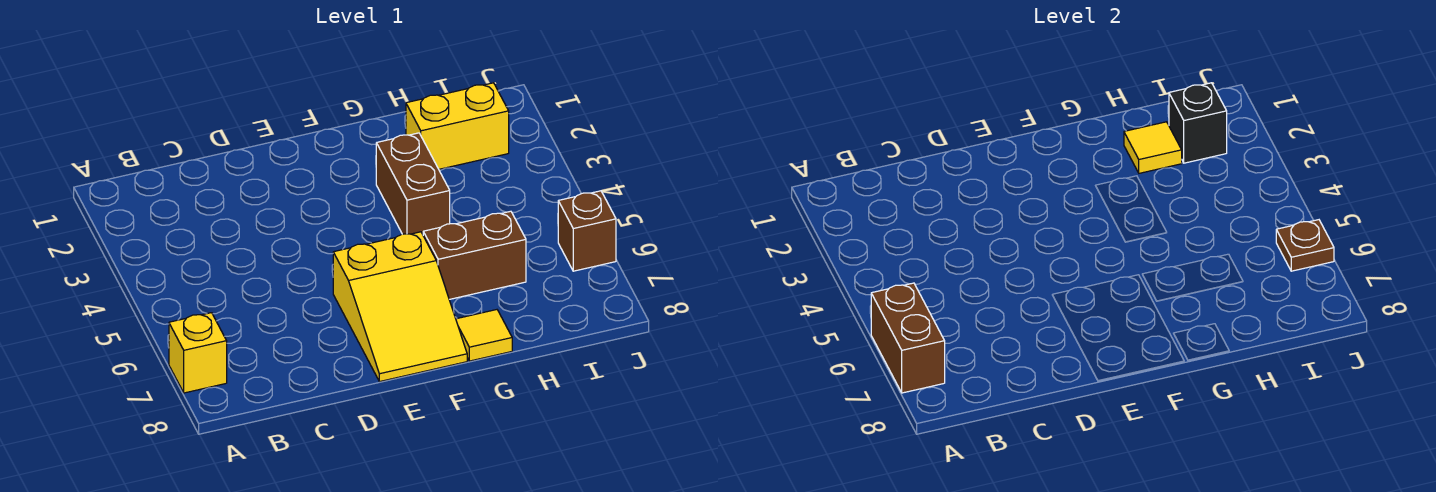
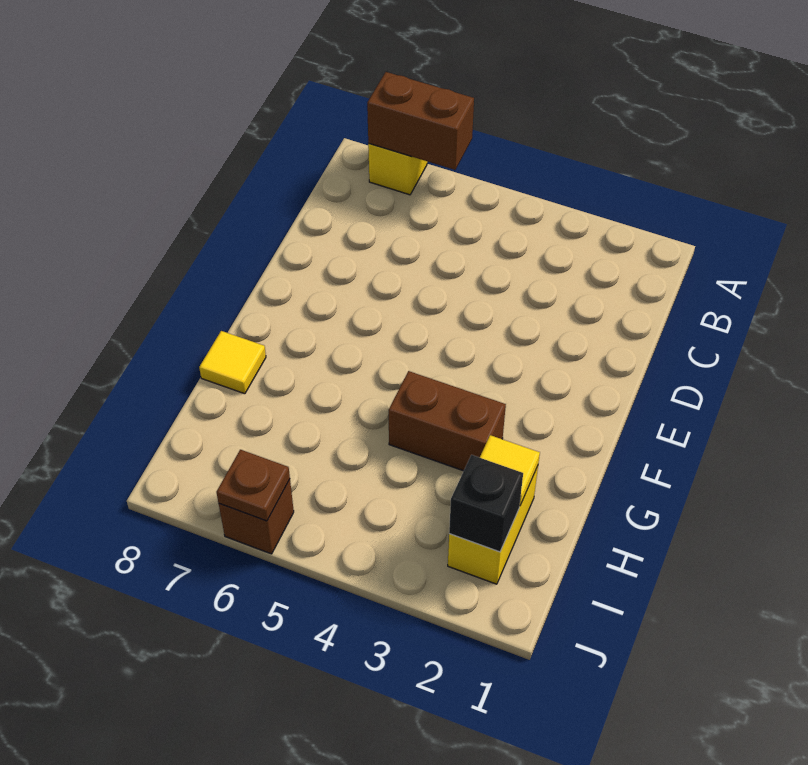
yellow slope E6:F8 level 1 top 6 -> none
brown brick G6:H6 level 1 -> none

